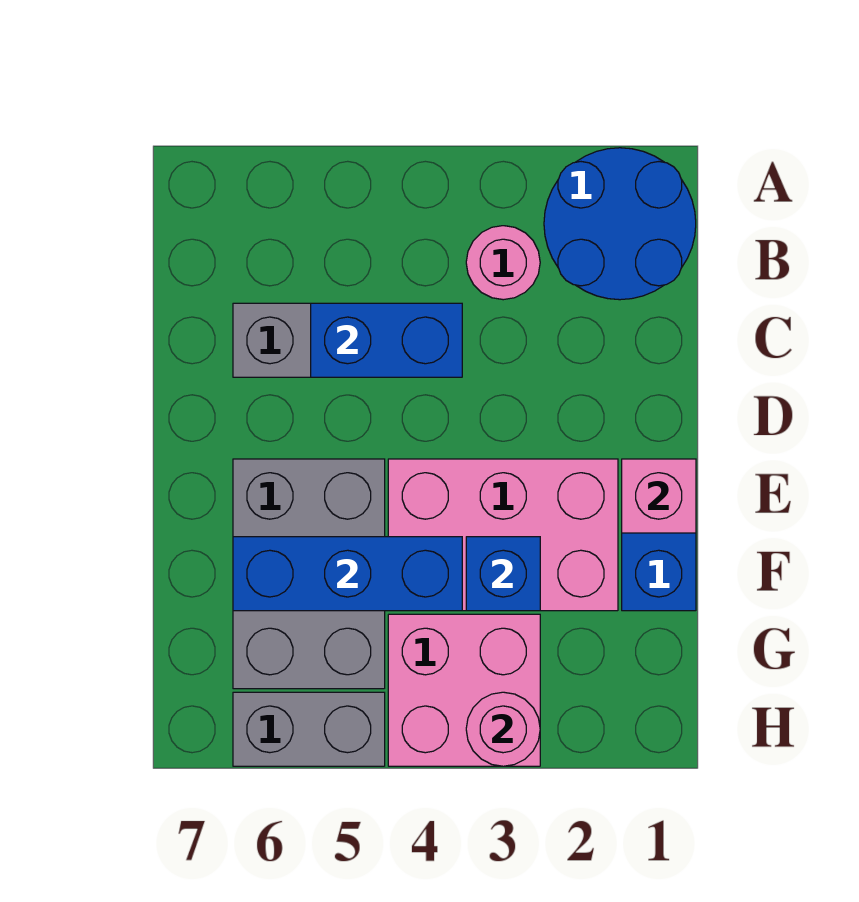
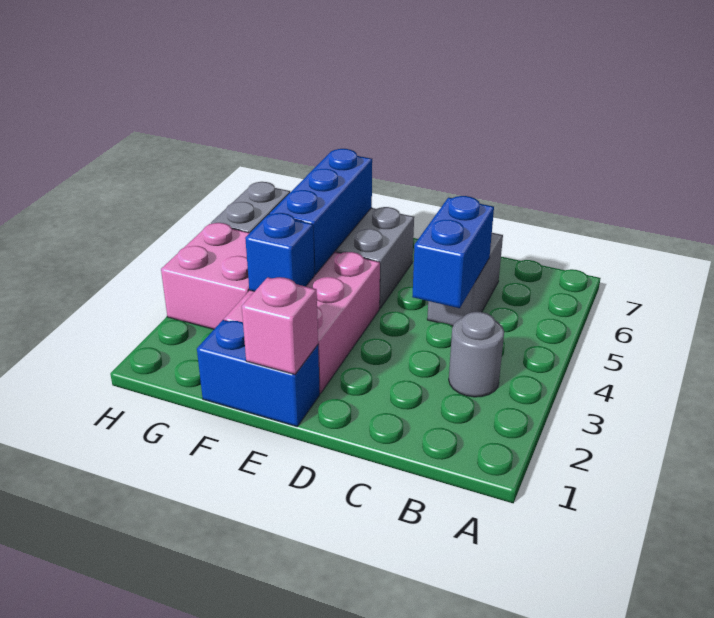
blue round brick A1:B2 level 1 -> none
pink round brick B3 level 1 -> grey round brick B3 level 1
pink round brick H3 level 2 -> none

